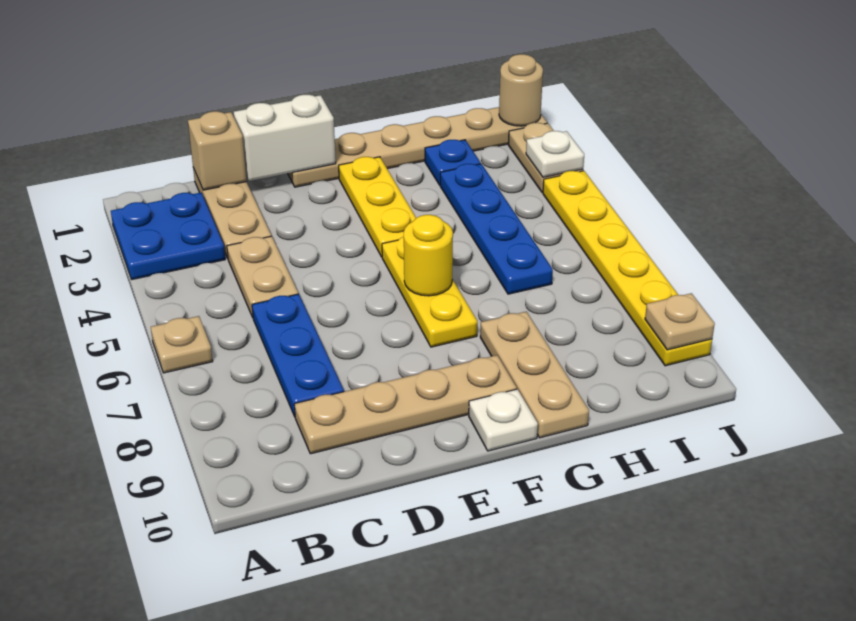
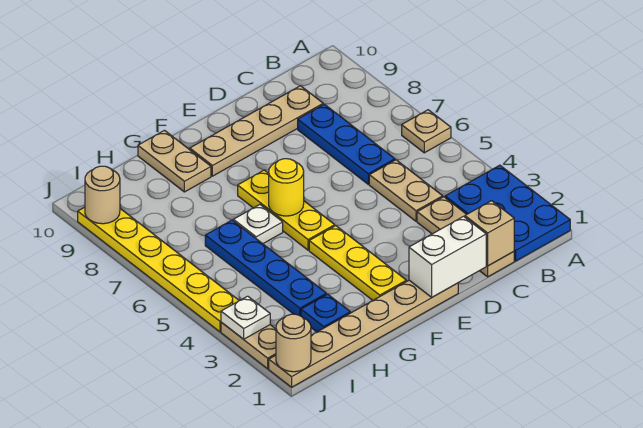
blue plate A2:B3 level 1 -> blue plate A1:B3 level 1
white plate F10 level 1 -> white plate G6 level 1
tan plate G8:G10 level 1 -> tan plate G9:G10 level 1
tan plate J9 level 2 -> tan round brick J9 level 2

